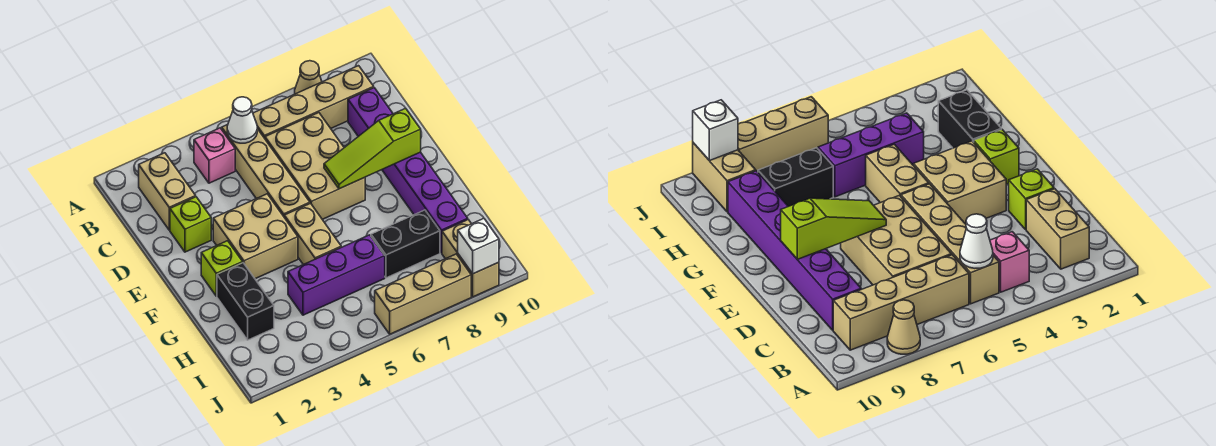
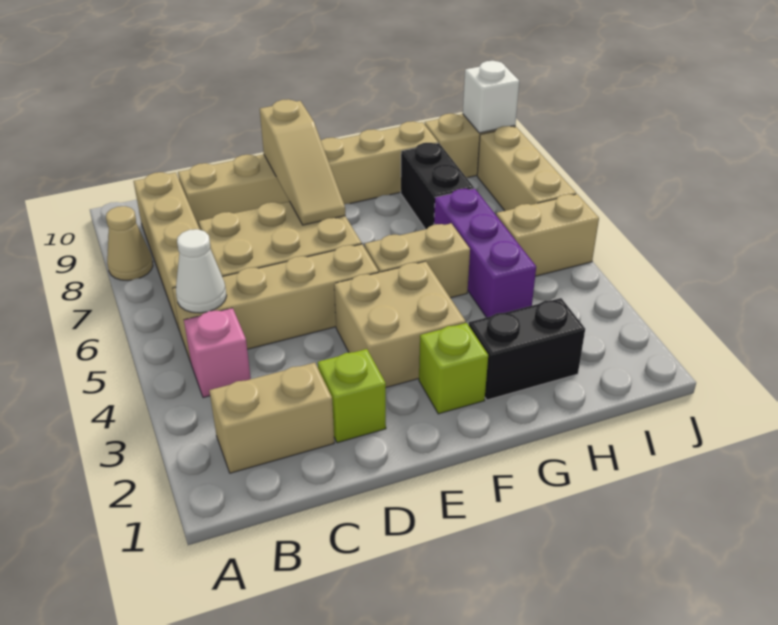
purple brick C9:H9 level 1 -> tan brick C9:H9 level 1
lime slope E7:E9 level 2 top 9 -> tan slope E7:E9 level 2 top 9
none -> tan brick I5:J5 level 1

